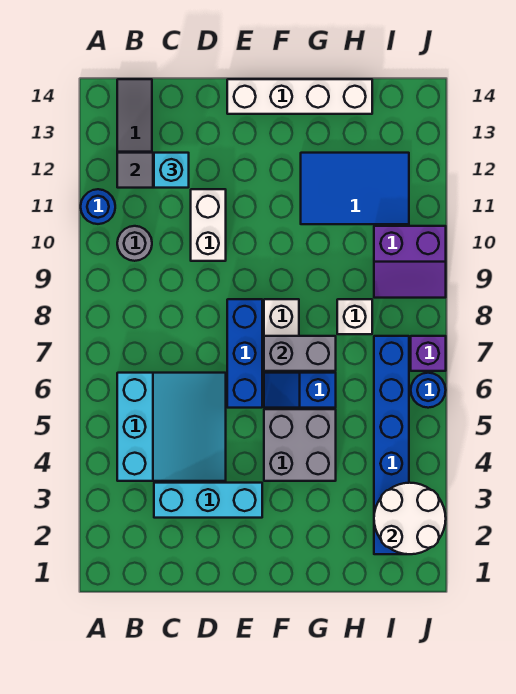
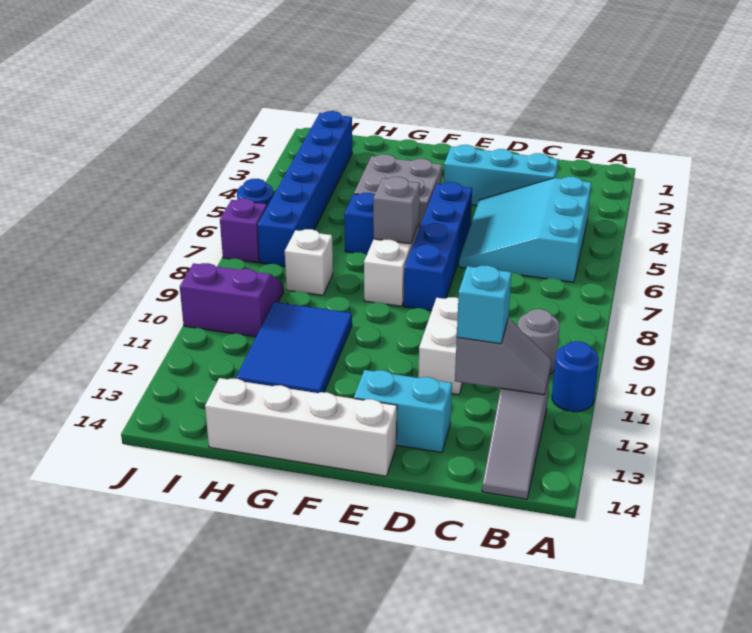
none -> cyan brick D13:E13 level 1
blue brick E6:E8 level 1 -> blue brick E5:E8 level 1
grey brick F7:G7 level 2 -> grey brick F7 level 2
blue tile G11:I12 level 1 -> blue tile G10:H12 level 1
white round brick I2:J3 level 2 -> none

